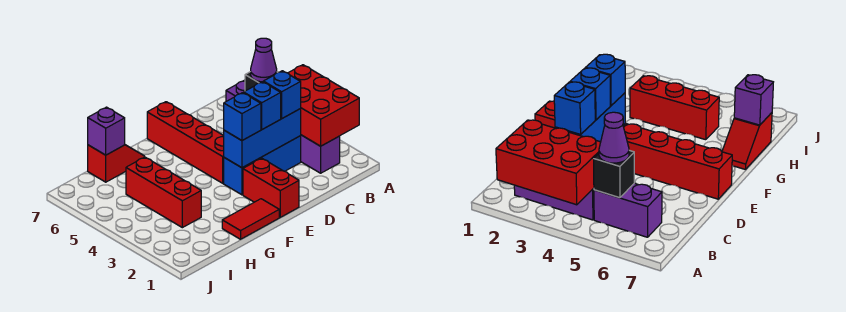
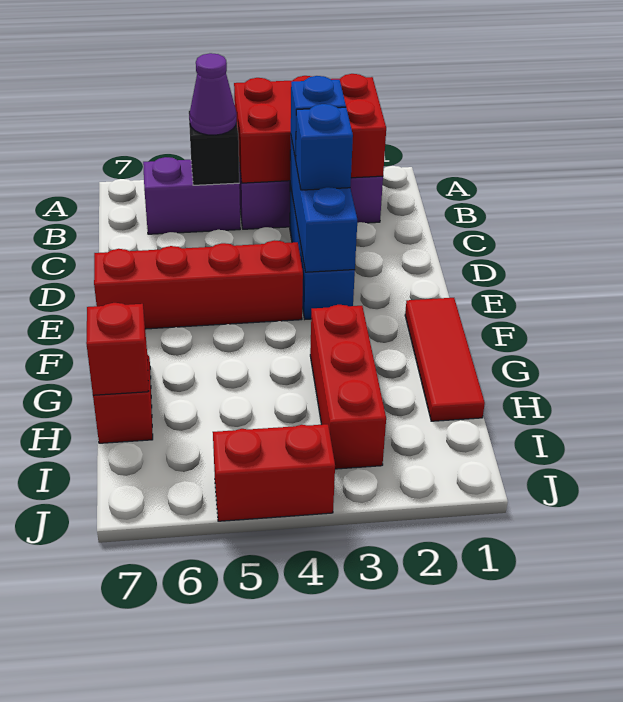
red brick E1:E2 level 1 -> red brick J4:J5 level 1
blue brick E3 level 3 -> none
red tile F1:G1 level 1 -> red tile F1:H1 level 1
red brick H3:H5 level 1 -> red brick G3:I3 level 1
purple brick H7 level 2 -> red brick H7 level 2

